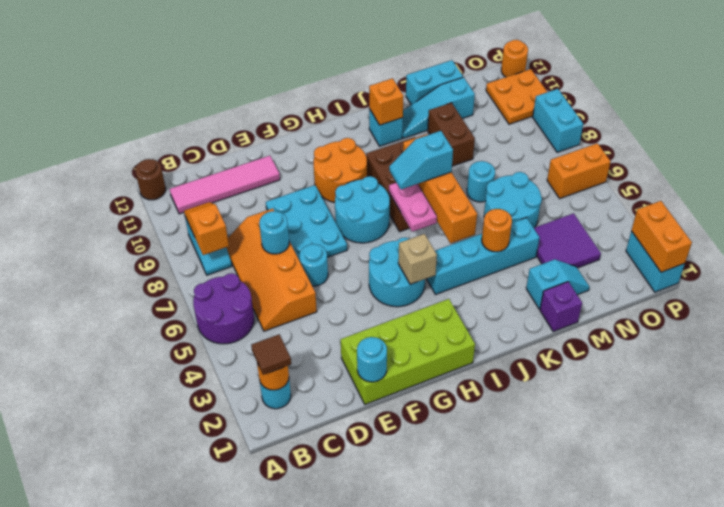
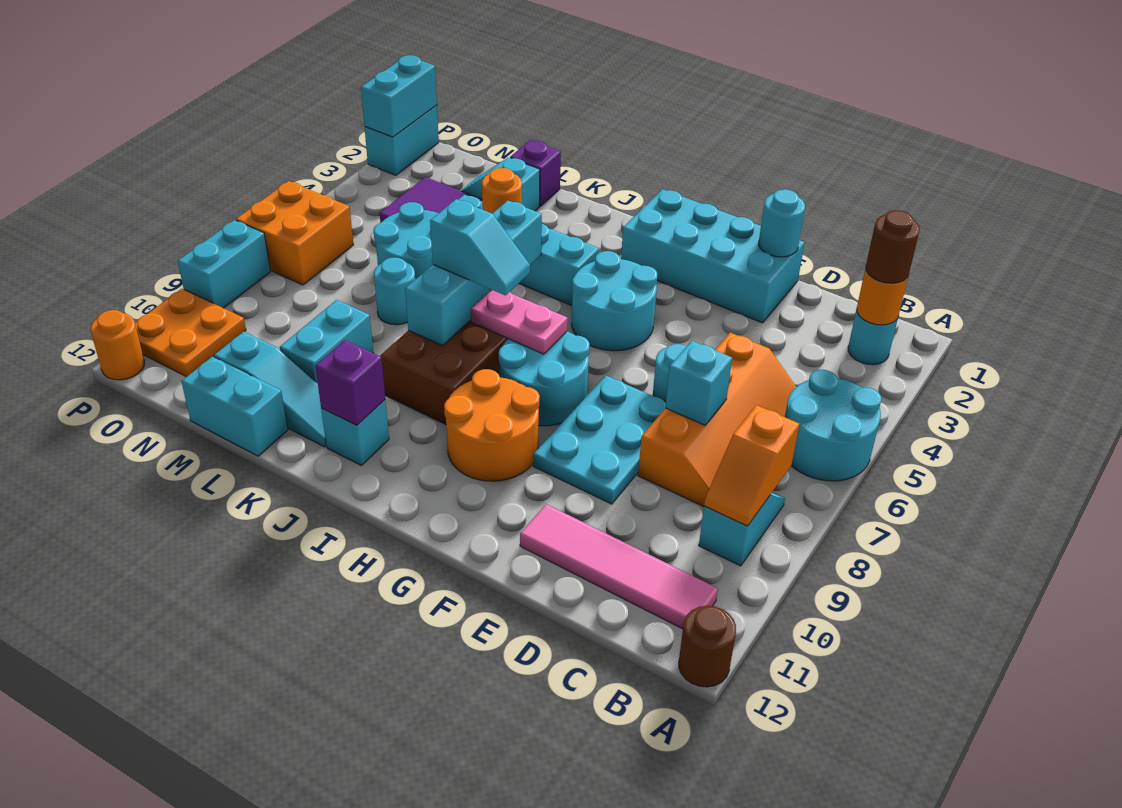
purple round brick A5:B6 level 1 -> cyan round brick A5:B6 level 1
brown tile B2 level 3 -> brown round brick B2 level 3
cyan round brick D7 level 2 -> cyan brick D7 level 2
lime brick E1:H2 level 1 -> cyan brick E1:H2 level 1
tan brick H4 level 2 -> none
pink plate I6:I7 level 2 -> pink plate H7:I7 level 2
orange brick J5:J8 level 2 -> cyan brick J5:J8 level 2
orange brick J11 level 2 -> purple brick J11 level 2
brown brick L9:L10 level 1 -> cyan brick L9:L10 level 1
orange brick O6:P6 level 1 -> orange brick O6:P7 level 1
orange brick P1:P2 level 2 -> cyan brick P1:P2 level 2

